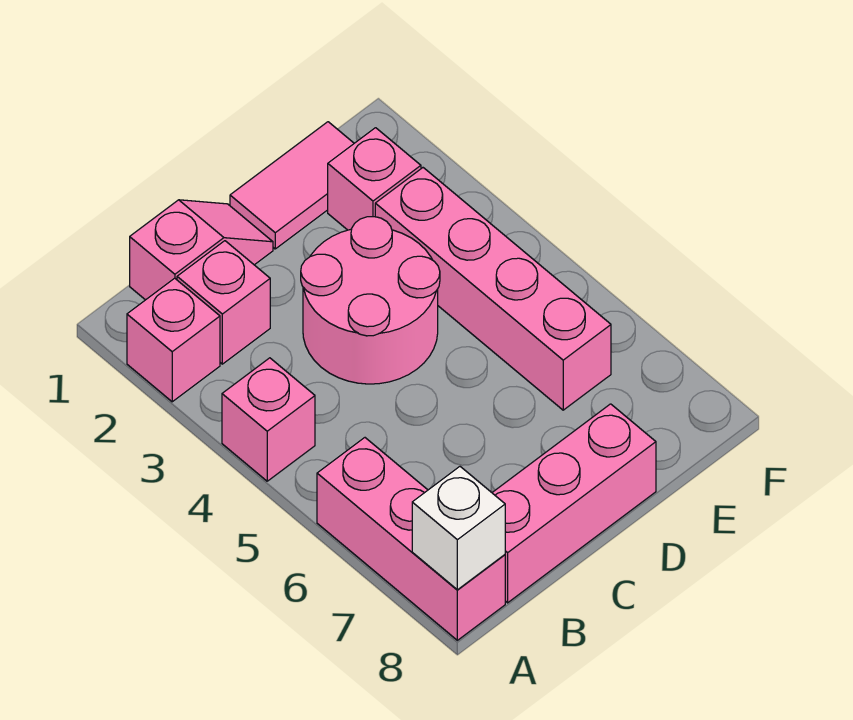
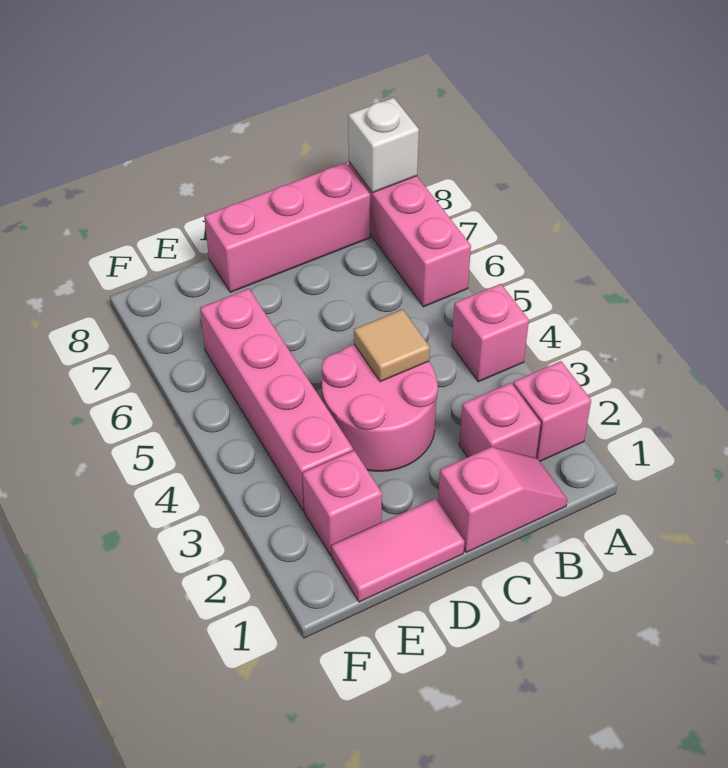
pink slope B1:C1 level 1 top B -> pink slope B1:C1 level 1 top C
none -> tan tile C4 level 2

